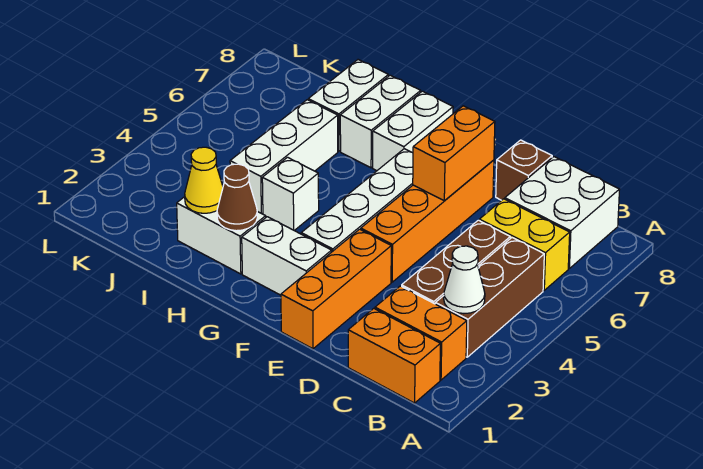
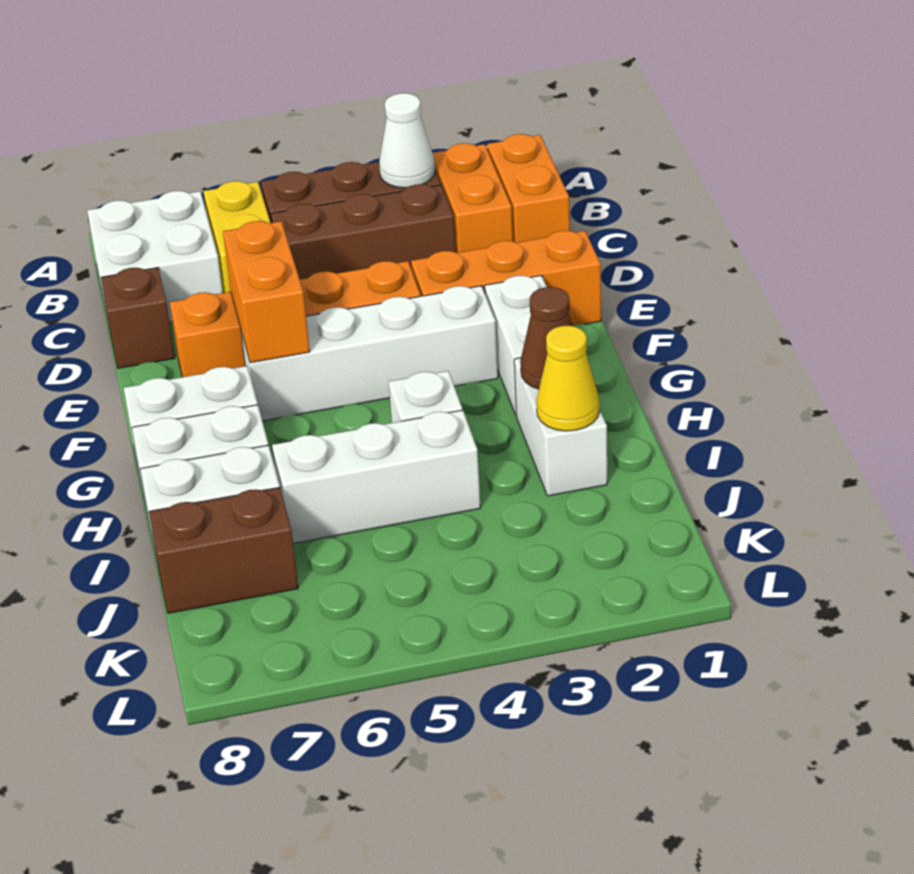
orange brick E6:E7 level 2 -> orange brick E6:F6 level 2
none -> brown brick J7:J8 level 1

